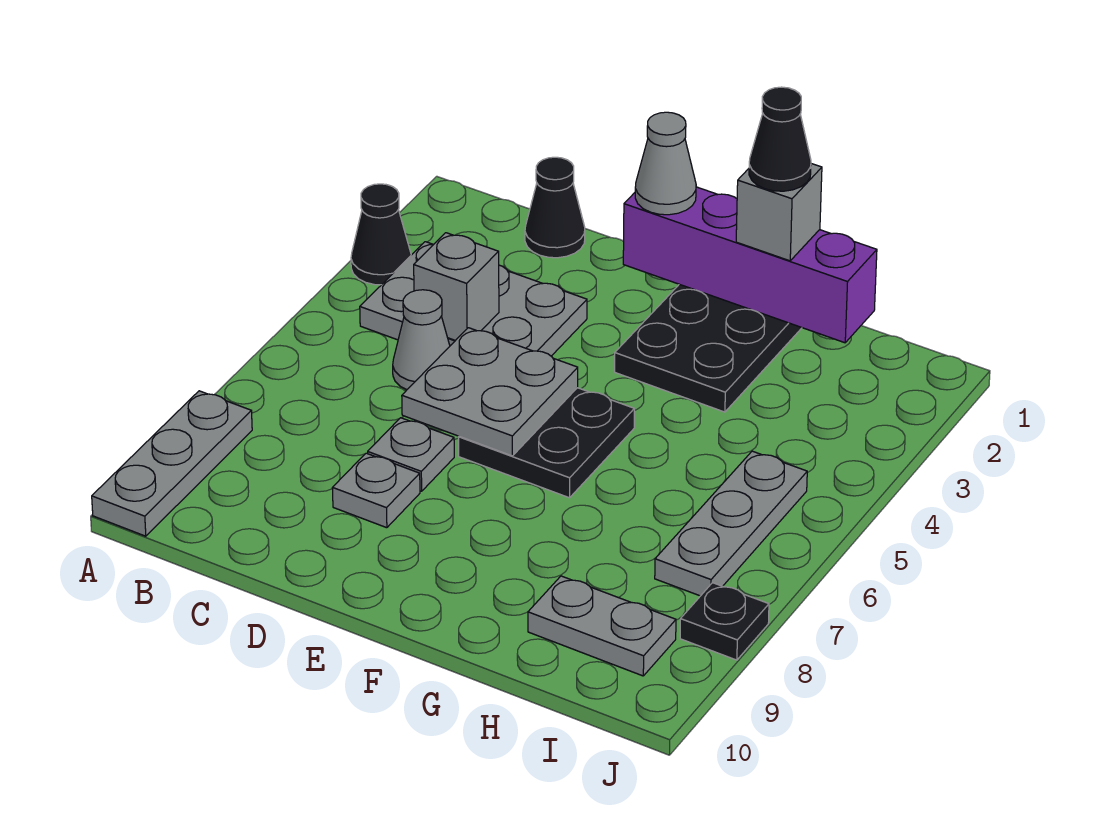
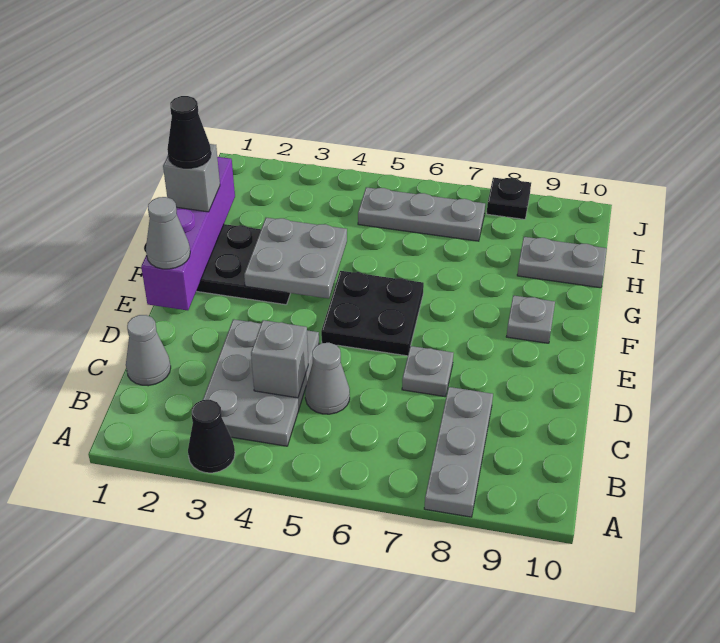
grey plate A8:A10 level 1 -> grey plate A8:C8 level 1
black cone C1 level 1 -> grey cone C1 level 1
grey plate D5:E6 level 2 -> grey plate F3:G4 level 2
grey plate D8 level 1 -> grey plate F9 level 1
grey plate H9:I9 level 1 -> grey plate H9:H10 level 1

